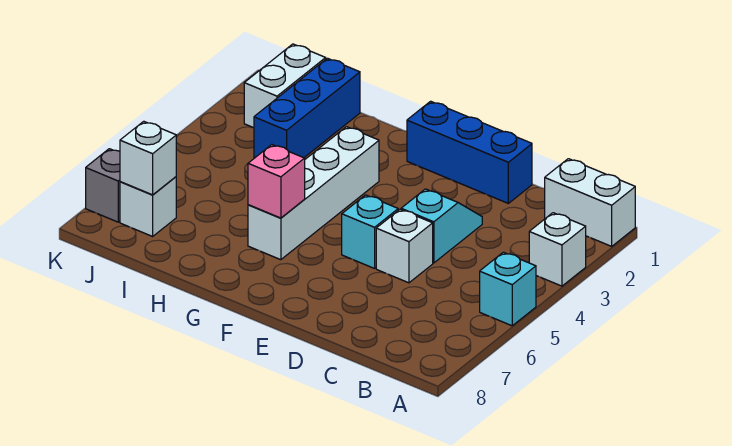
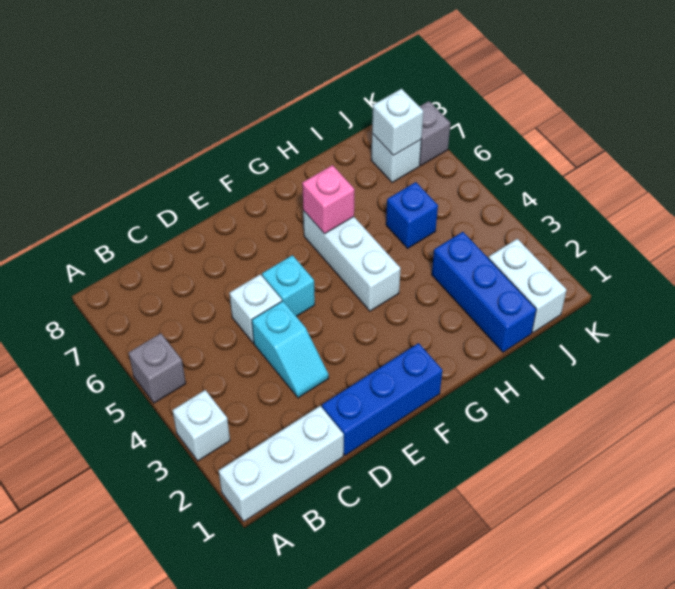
white brick A1:B1 level 1 -> white brick A1:C1 level 1
cyan brick A5 level 1 -> grey brick A5 level 1
white brick G3:G6 level 1 -> white brick G4:G6 level 1
none -> blue brick I5 level 1

